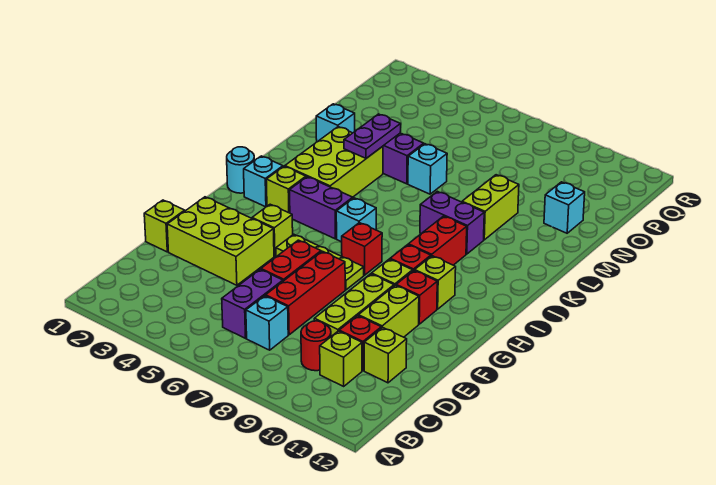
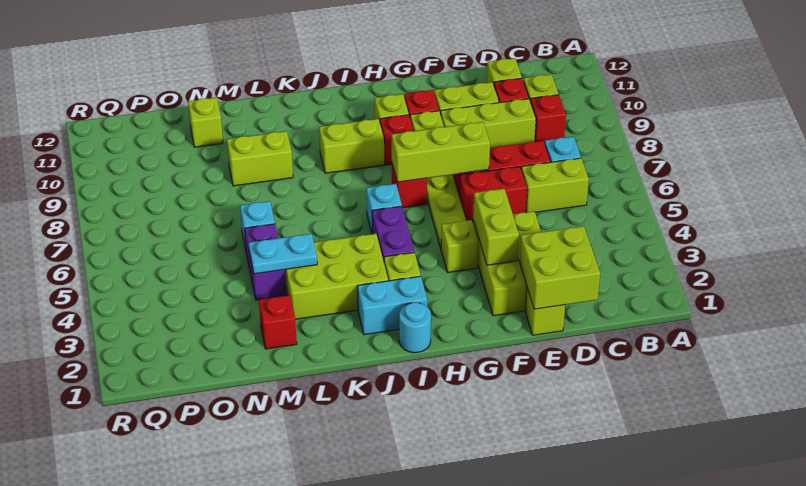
purple brick C6:D6 level 1 -> lime brick C6:D6 level 1
red round brick C9 level 1 -> red brick C9 level 1
none -> lime brick D1:E2 level 2
none -> lime brick F3:F4 level 2
none -> lime brick F7:H7 level 2
cyan brick I2 level 1 -> cyan brick I2:J2 level 1
red brick I9:J9 level 1 -> lime brick I9:J9 level 1
purple brick K8:K9 level 1 -> none
purple plate L4:M4 level 2 -> cyan plate L4:M4 level 2
cyan brick M2 level 1 -> red brick M2 level 1
cyan brick N11 level 1 -> lime brick N11 level 1

